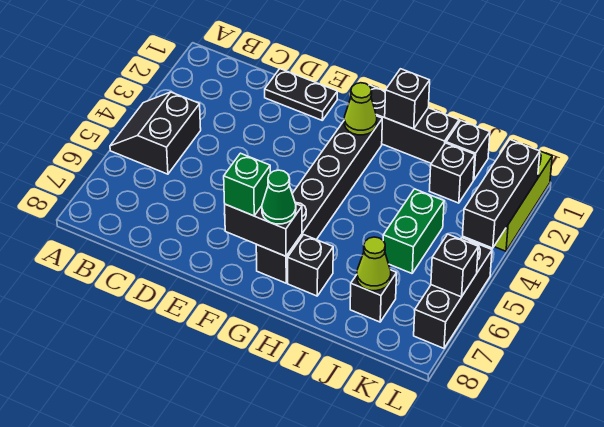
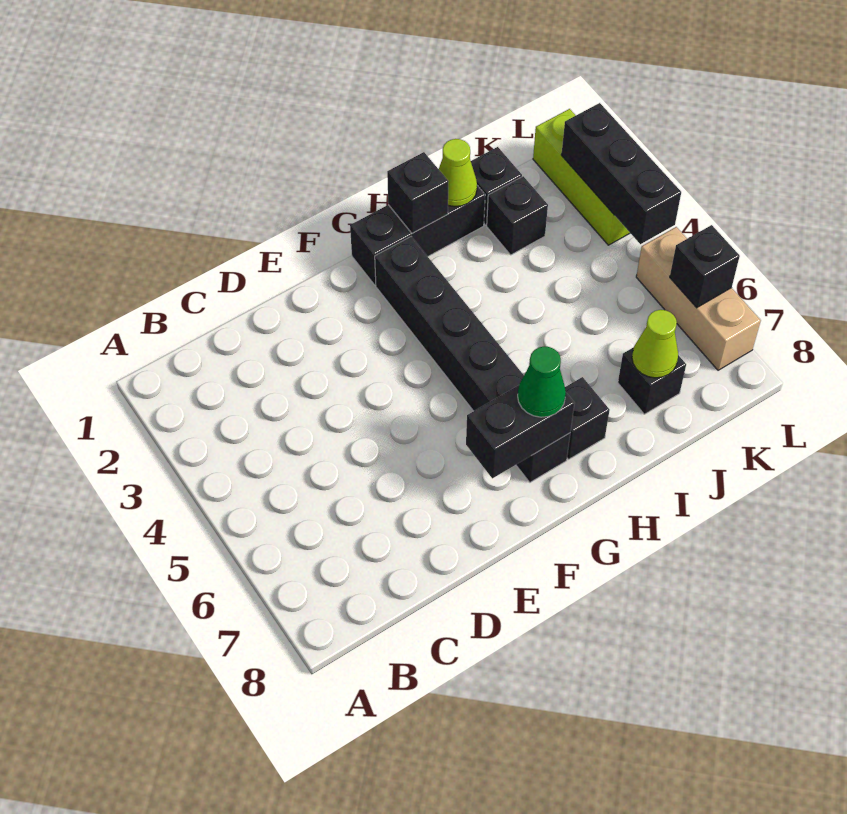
black slope A4:B5 level 1 top B -> none
black plate D1:E1 level 1 -> none
green brick F7 level 3 -> none
lime cone G2 level 2 -> lime cone I1 level 2
green brick J4:J5 level 1 -> none
black brick L5:L7 level 1 -> tan brick L5:L7 level 1

